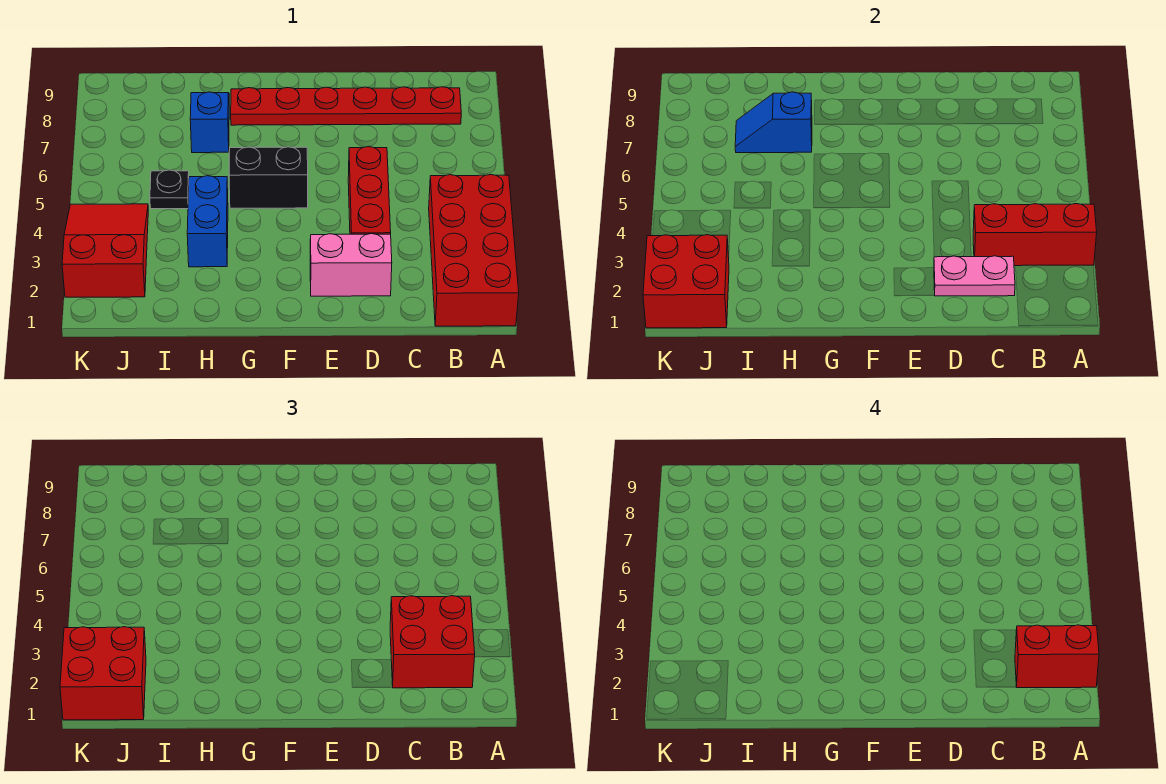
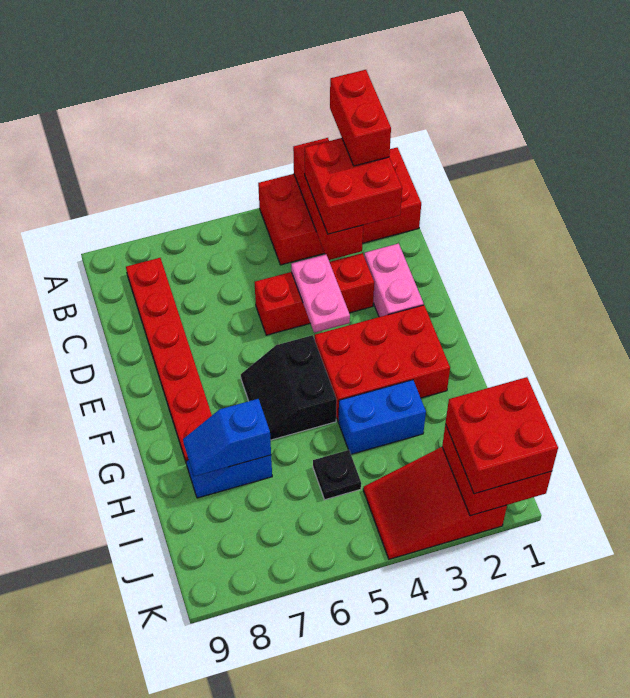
pink plate C2:D2 level 2 -> pink plate D4:E4 level 2
none -> red brick F2:G4 level 1
blue slope H7:I7 level 2 top H -> blue slope H7:H8 level 2 top 7

